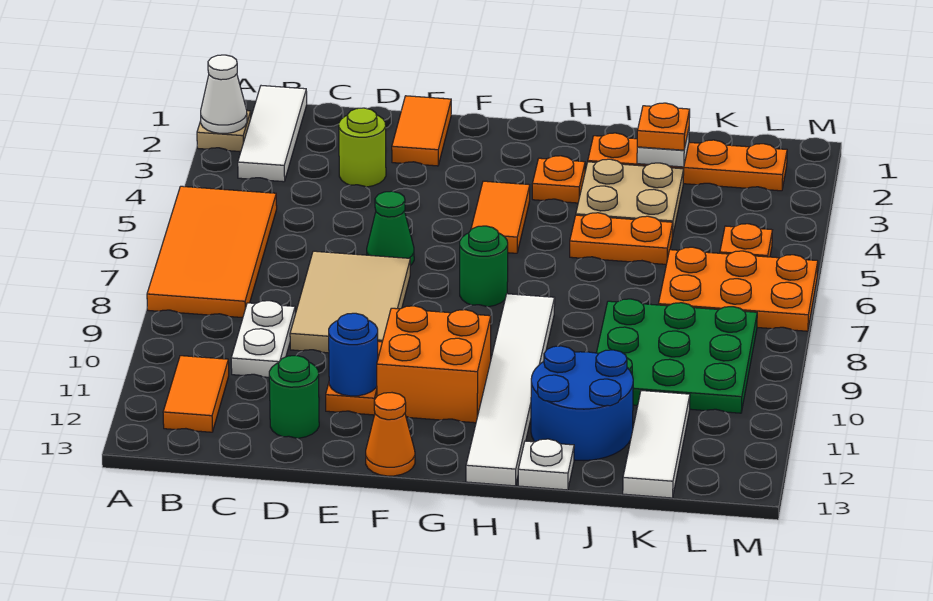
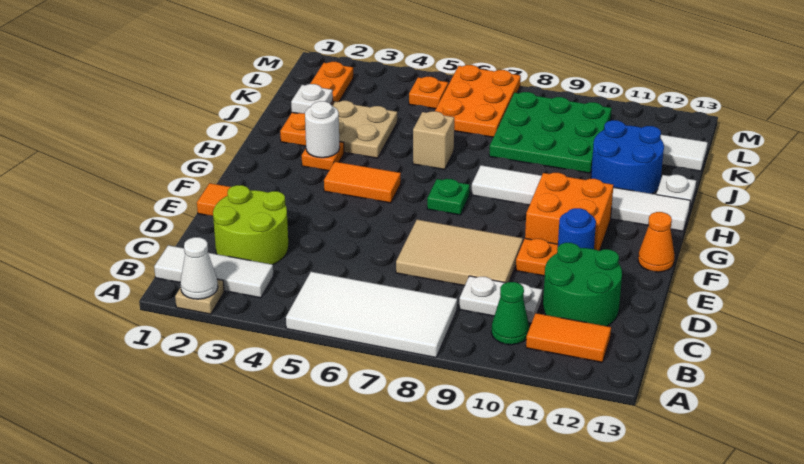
orange tile A5:B8 level 1 -> white tile A5:B8 level 1
lime round brick D3 level 1 -> lime round brick C2:D3 level 1
green round brick D12 level 1 -> green round brick C11:D12 level 1
green cone E6 level 1 -> green cone B10 level 1
green round brick G7 level 1 -> green plate G7 level 1
none -> white round brick H3 level 2
orange plate I5:J5 level 1 -> none
none -> tan brick I6 level 1
orange plate J2 level 3 -> none

